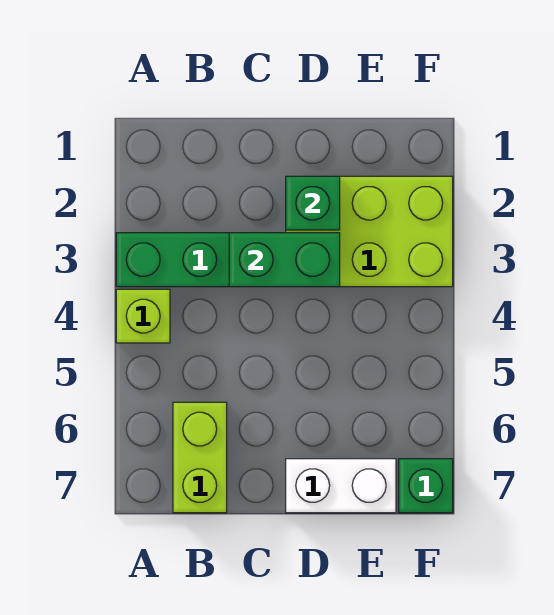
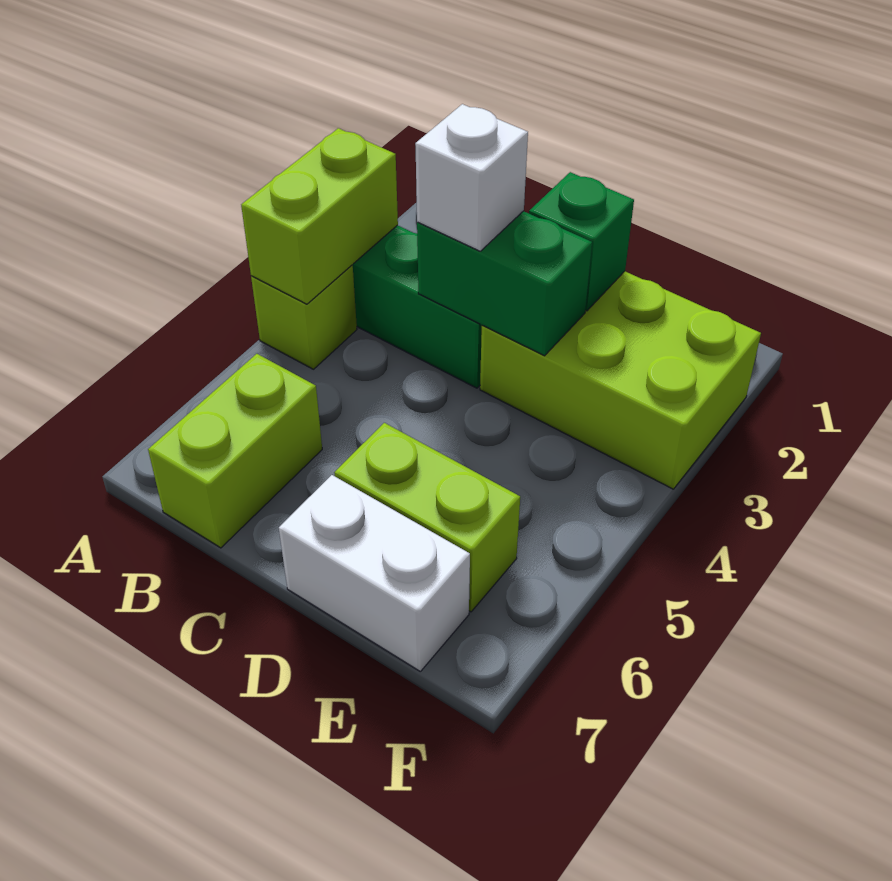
none -> lime brick A3:A4 level 2
none -> white brick C3 level 3
none -> lime brick D6:E6 level 1
green brick F7 level 1 -> none

